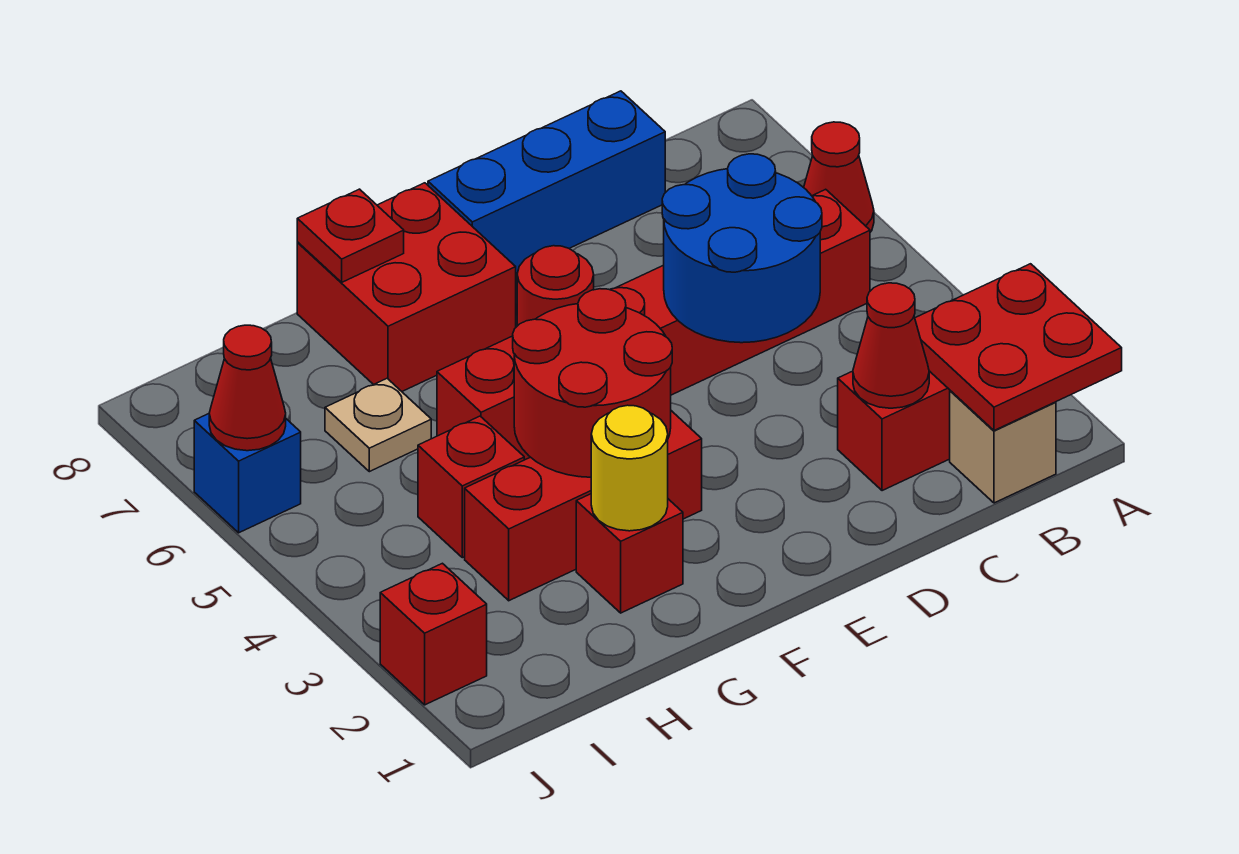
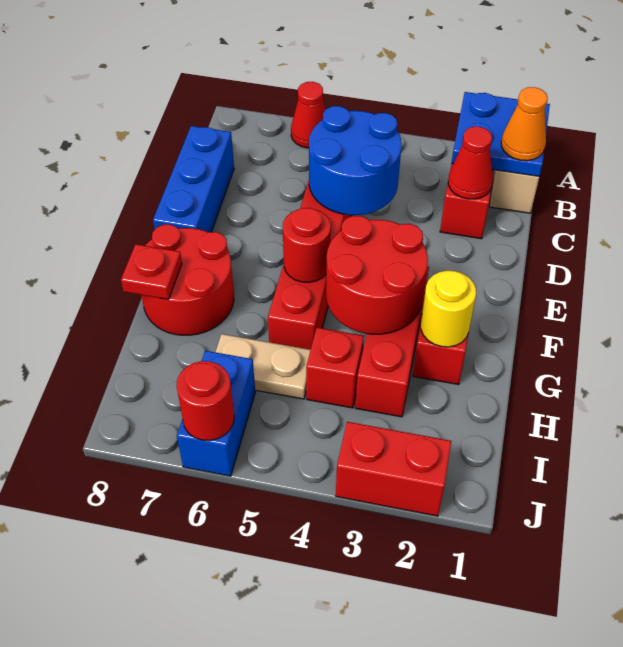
red plate A1:B2 level 2 -> blue plate A1:B2 level 2
none -> orange cone B1 level 3
red brick F7:G8 level 1 -> red round brick F7:G8 level 1
tan plate H6 level 1 -> tan plate H5:H6 level 1
red brick J2 level 1 -> red brick J2:J3 level 1
blue brick J6 level 1 -> blue brick I6:J6 level 1
red cone J6 level 2 -> red round brick J6 level 2

